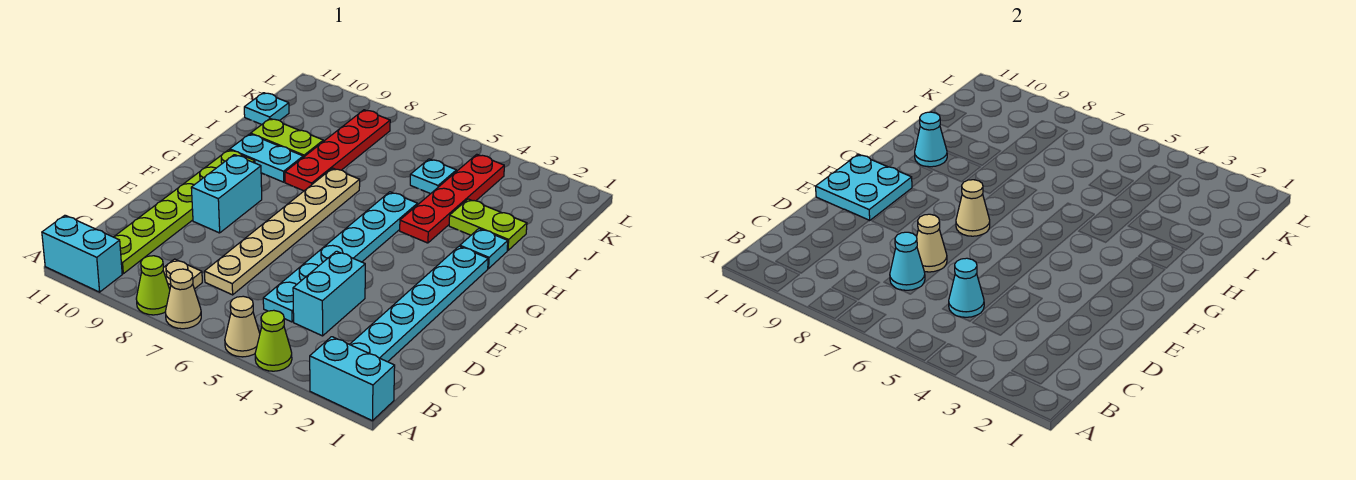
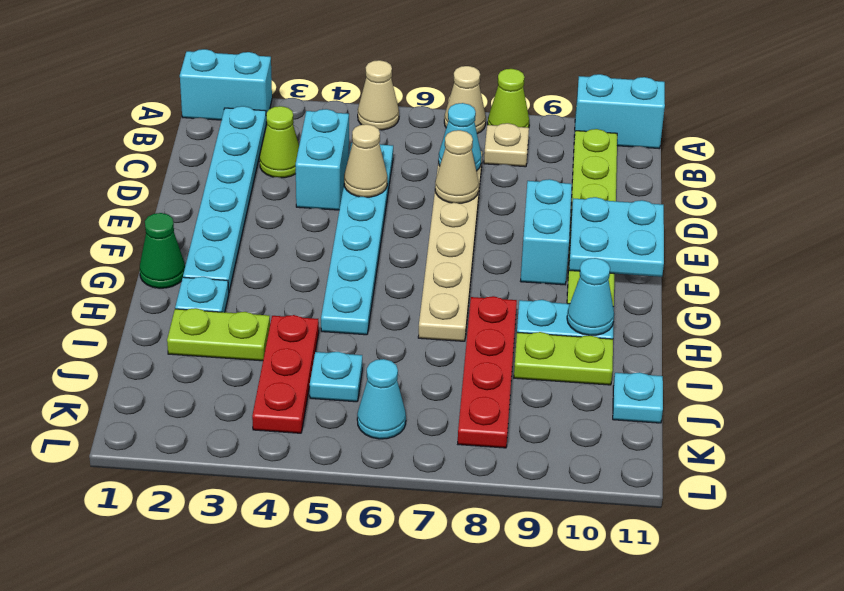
lime cone A4 level 1 -> lime cone C3 level 1
cyan cone C5 level 2 -> cyan cone K6 level 1
tan cone F7 level 2 -> tan cone D5 level 2
none -> green cone G1 level 1
red plate H4:K4 level 1 -> red plate I4:K4 level 1

